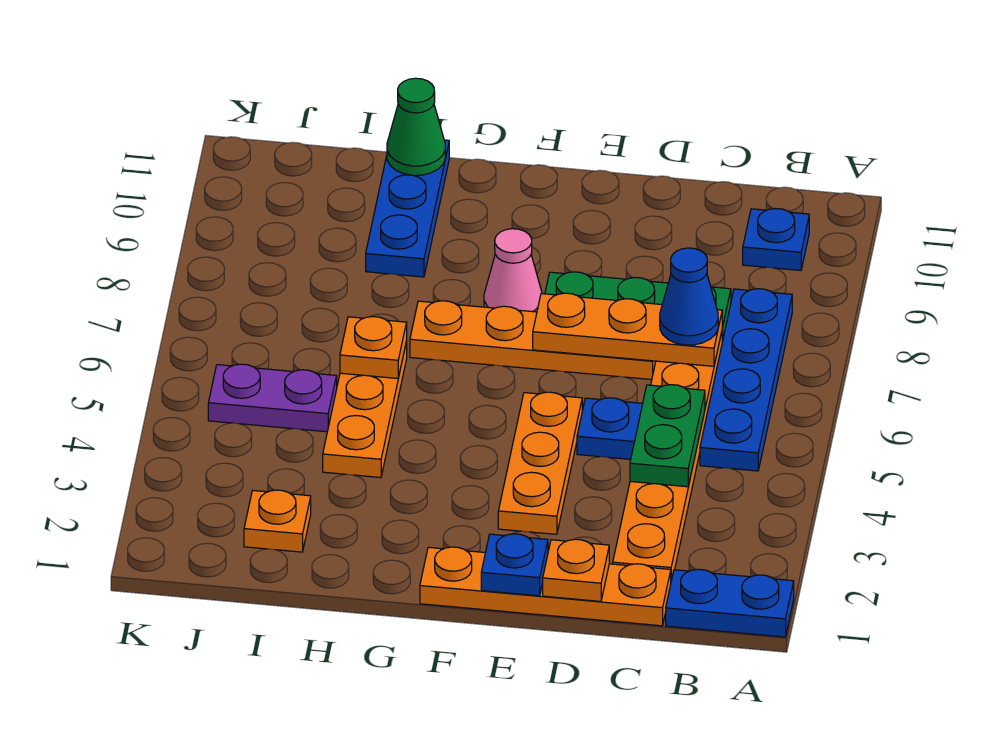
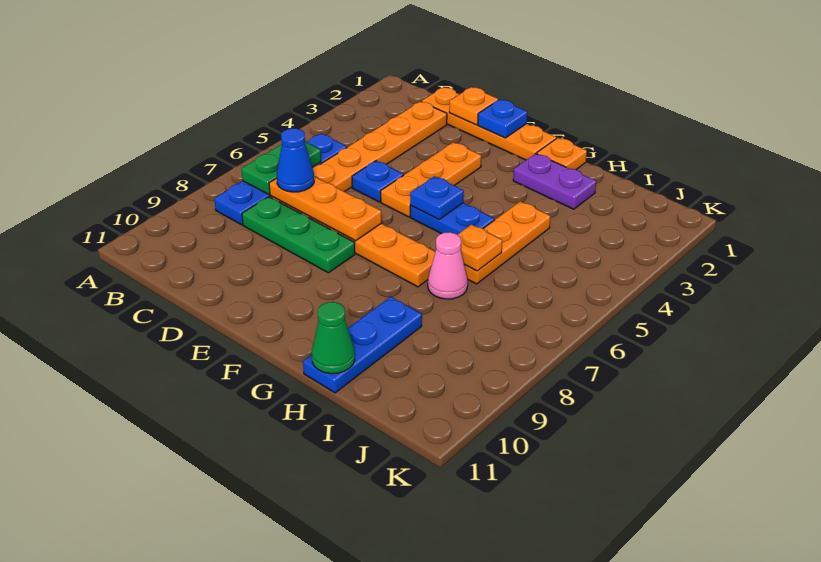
blue plate A1:B1 level 1 -> blue plate F5:G5 level 1
blue plate B10 level 1 -> blue plate F5 level 2
green plate C4:C5 level 2 -> green plate B6:B7 level 2
pink cone F8 level 1 -> pink cone H7 level 1
orange plate I2 level 1 -> orange plate G1 level 1
purple plate I5:J5 level 1 -> purple plate G2:H2 level 1

